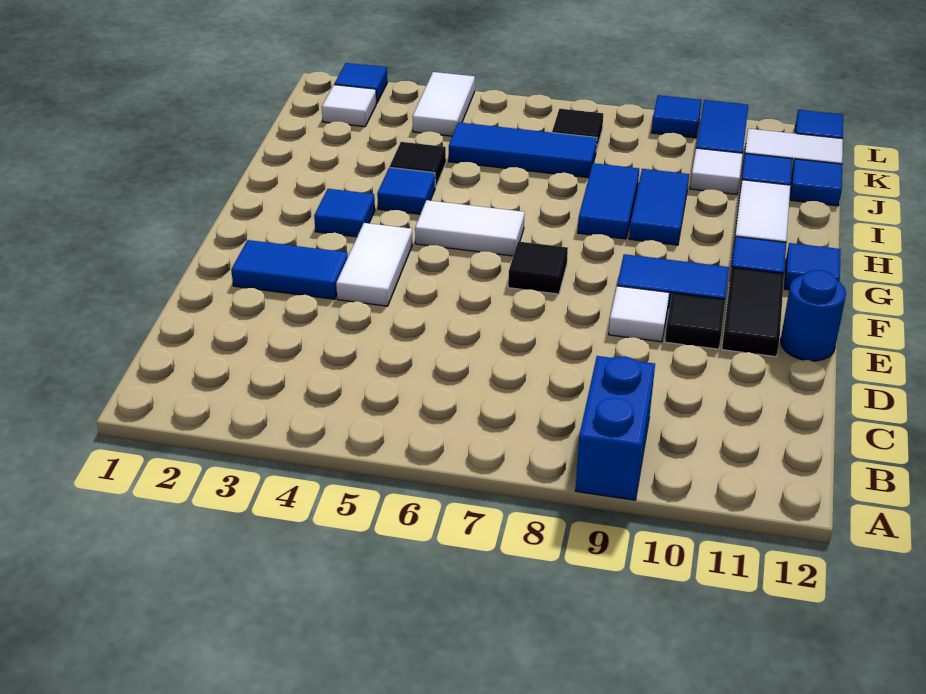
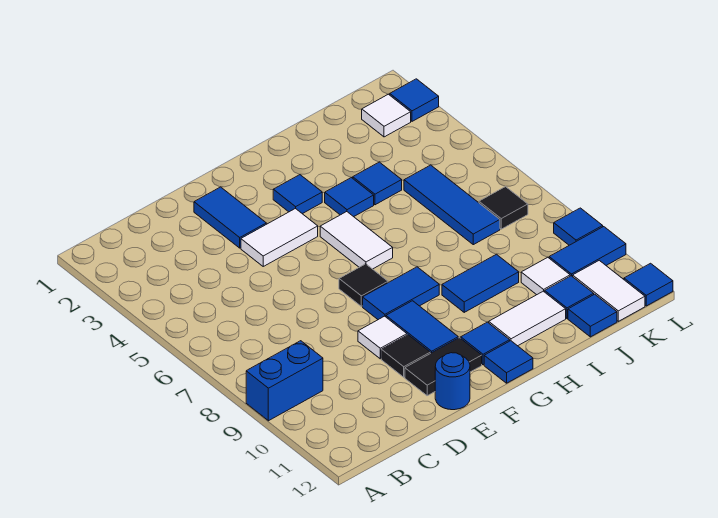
blue tile H8:I8 level 1 -> blue tile F8:G8 level 1
black tile I4 level 1 -> blue tile I4 level 1
white tile K4:L4 level 1 -> none

